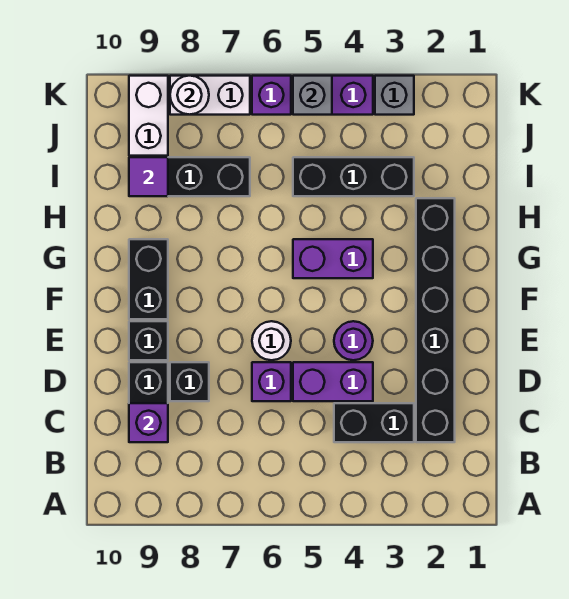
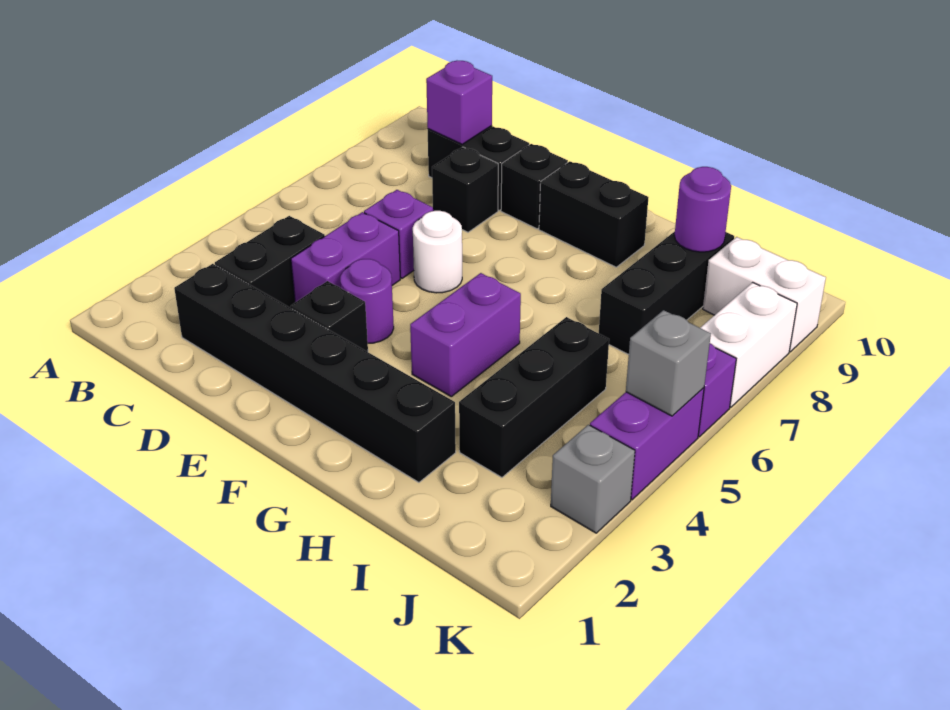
none -> black brick E3 level 1
purple tile I9 level 2 -> purple round brick I9 level 2
white round brick K8 level 2 -> none

